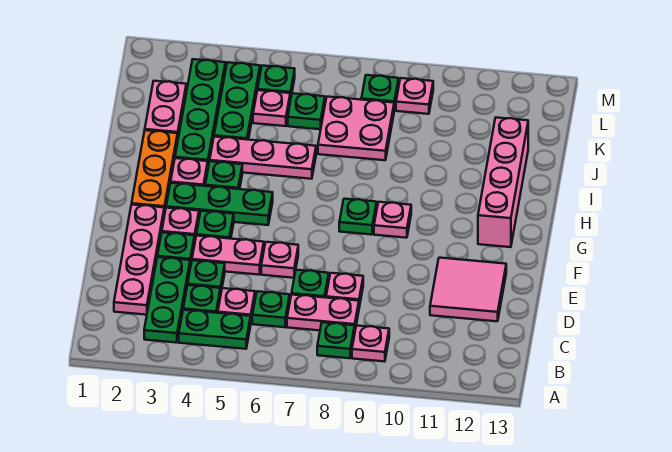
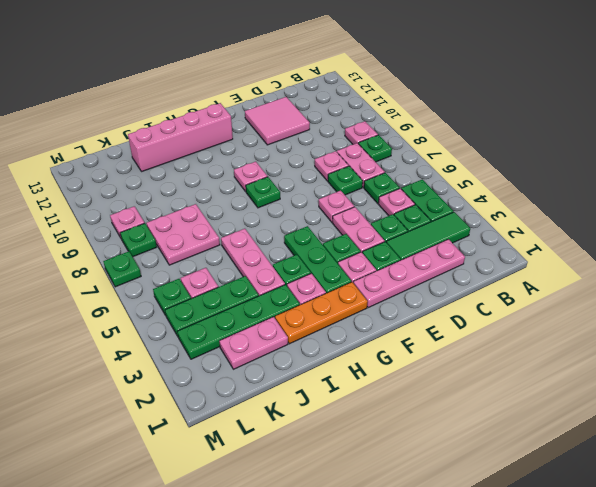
green plate B3:D3 level 1 -> green tile B3:D3 level 1
green plate K6 level 1 -> green plate M7 level 1

